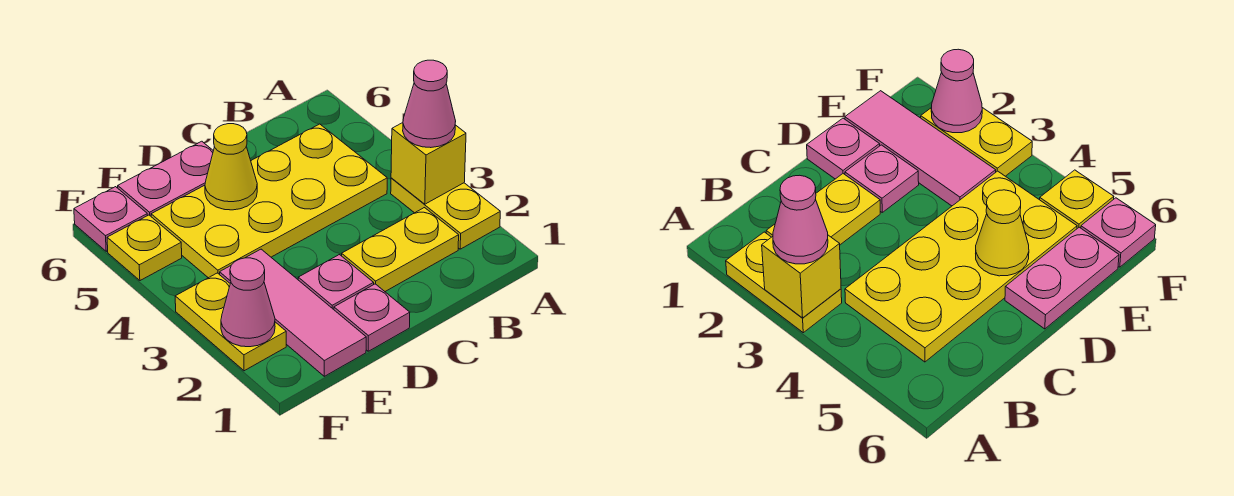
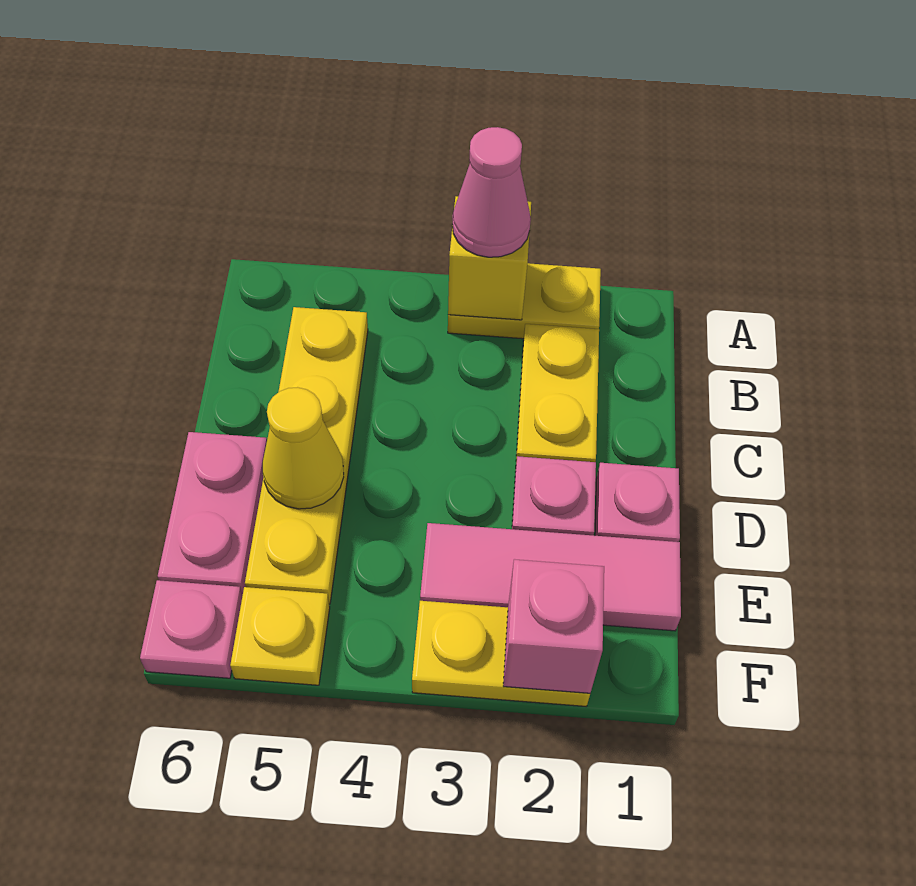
yellow plate B4:E5 level 1 -> yellow plate B5:E5 level 1
pink cone F2 level 2 -> pink brick F2 level 2

